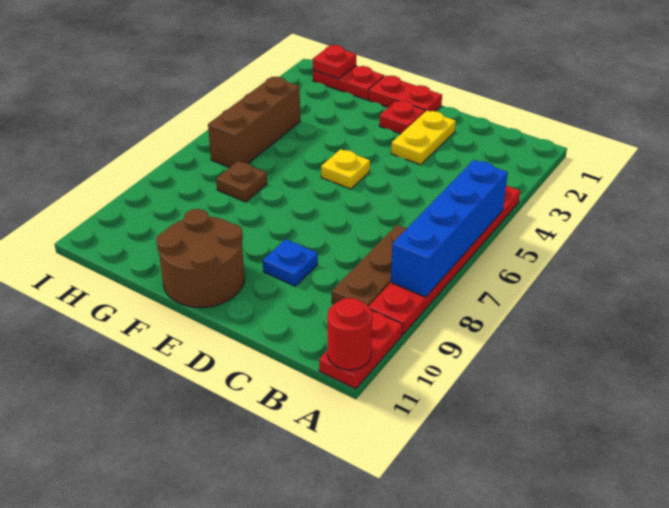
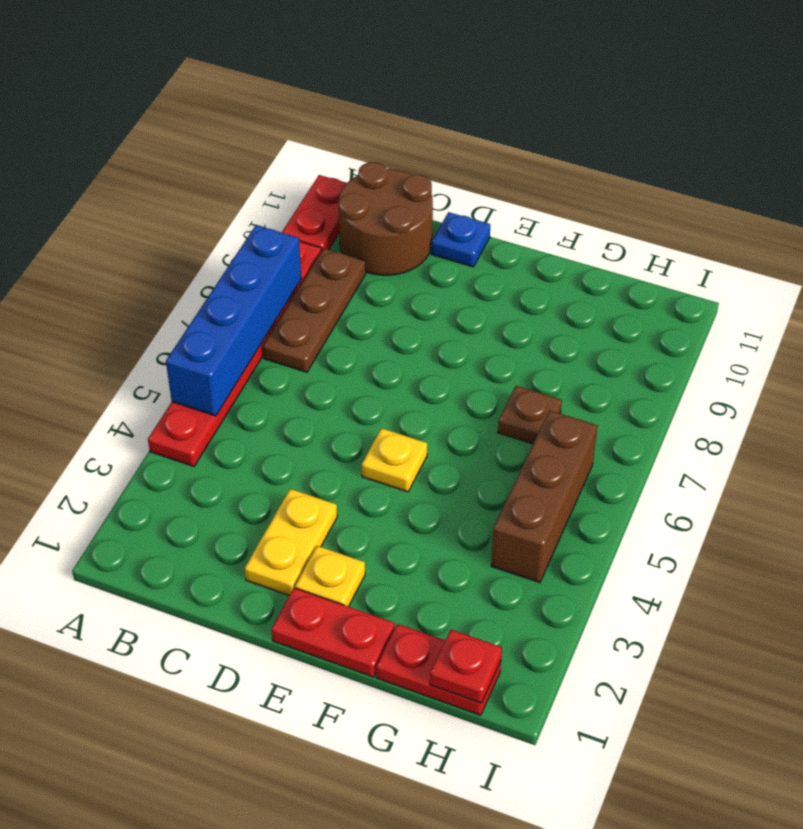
red round brick A11 level 2 -> none
blue plate D9 level 1 -> blue plate D11 level 1
red plate E2 level 1 -> yellow plate E2 level 1
brown round brick E10:F11 level 1 -> brown round brick B10:C11 level 1

